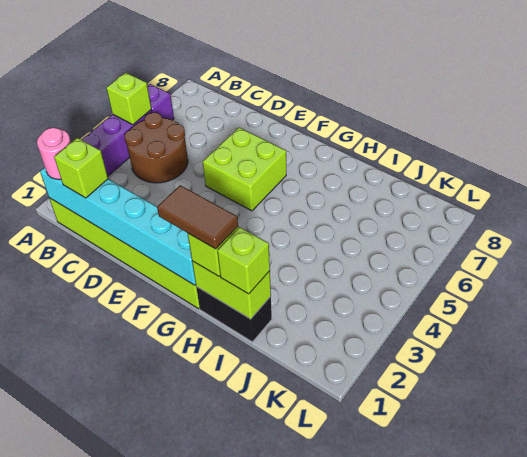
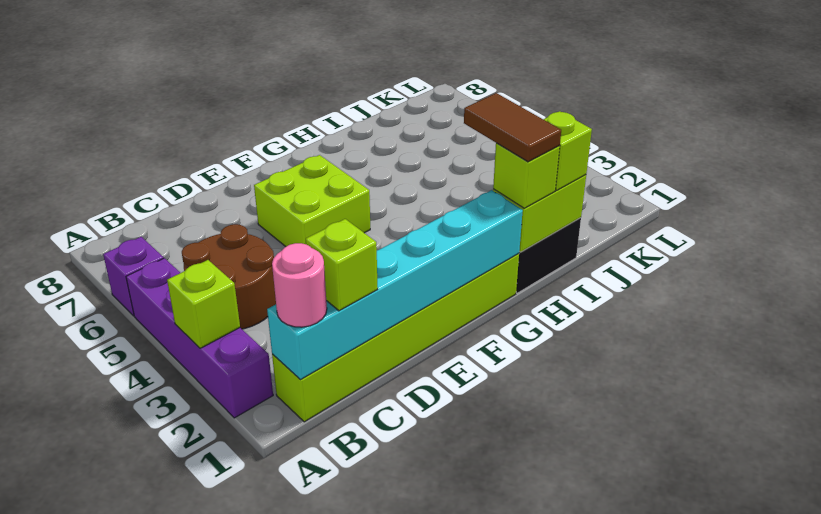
lime brick A5 level 2 -> lime brick A3 level 2
brown tile G1:H1 level 4 -> brown tile H1:H2 level 4

